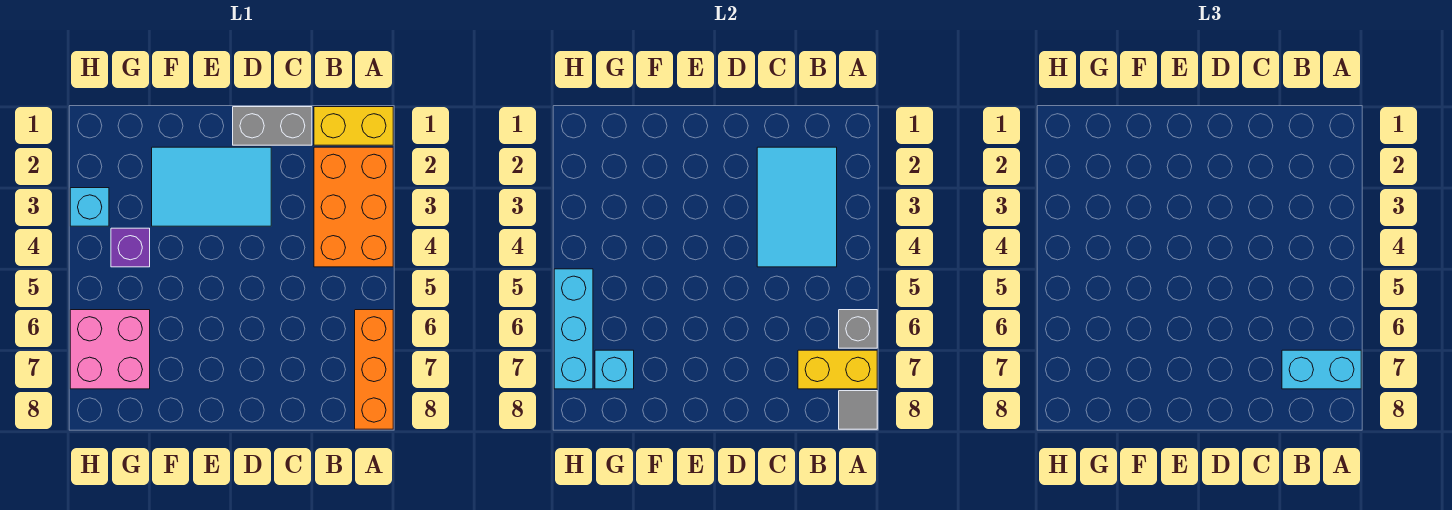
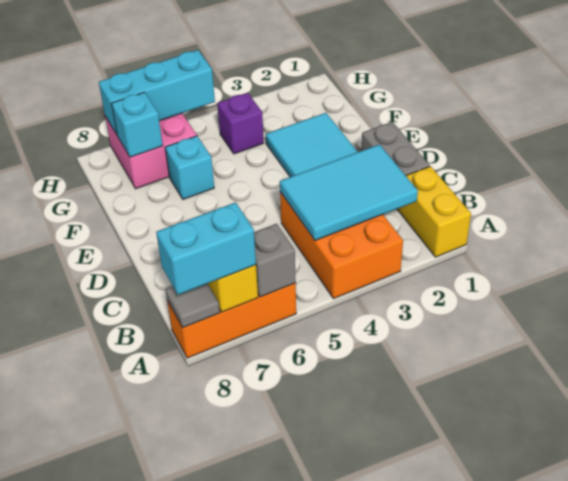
orange brick A2:B4 level 1 -> orange brick A3:C4 level 1
cyan brick A7:B7 level 3 -> cyan brick A7:A8 level 3
cyan brick H3 level 1 -> cyan brick F6 level 1

